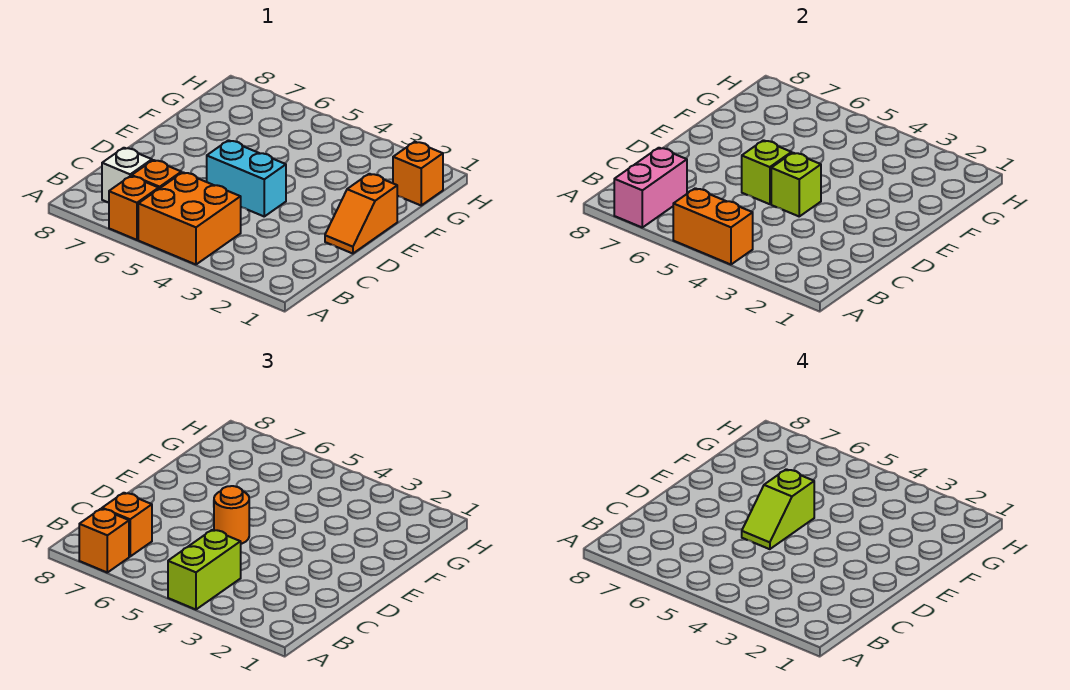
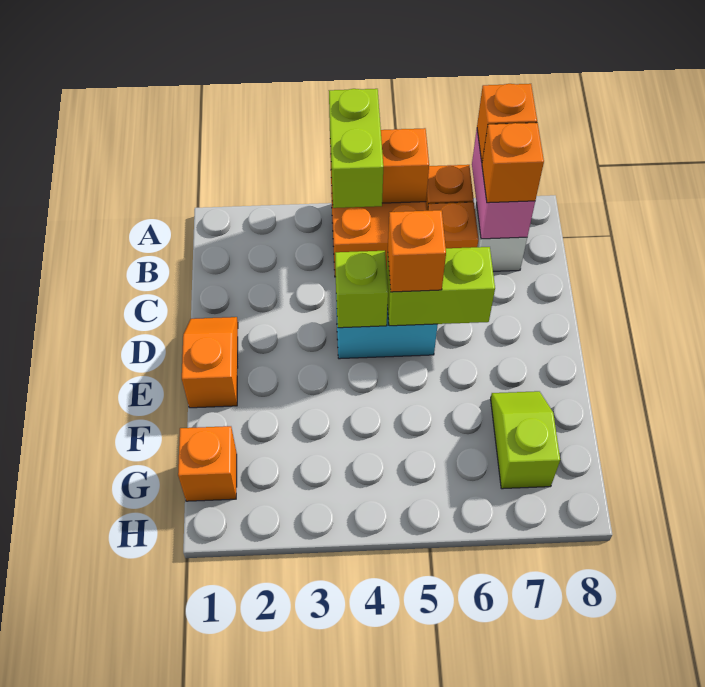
lime brick D5 level 2 -> lime brick D5:D6 level 2
orange round brick D5 level 3 -> orange brick D5 level 3
lime slope D5:E5 level 4 top E -> lime slope F7:G7 level 1 top G

